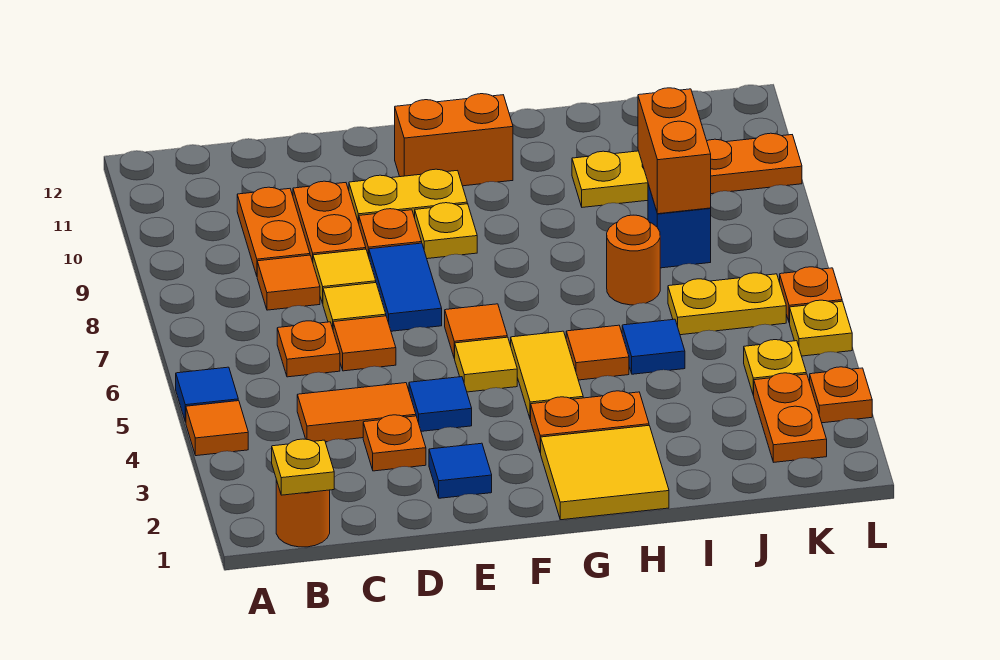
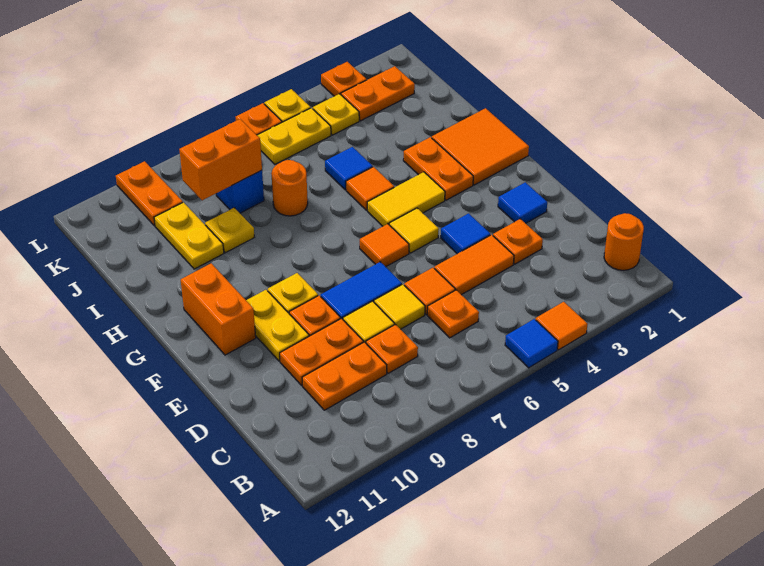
yellow plate B1 level 2 -> yellow plate I9 level 1
orange tile C4:D4 level 1 -> orange tile D4:D5 level 1
orange tile C8 level 1 -> orange plate C8 level 1
yellow tile G1:H2 level 1 -> orange tile G1:H2 level 1
yellow plate J6:K6 level 1 -> yellow plate K5:K6 level 1

